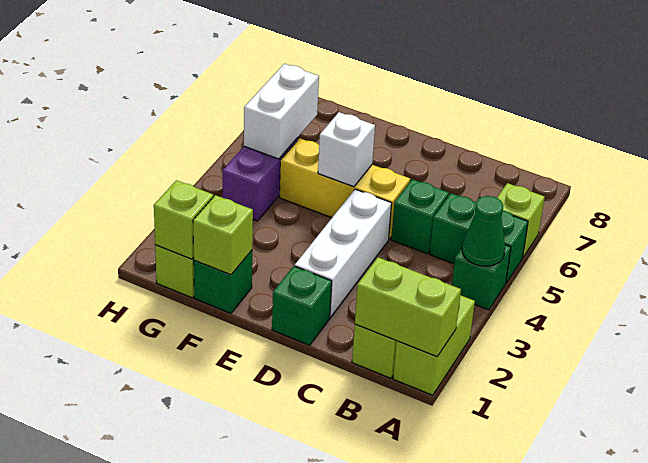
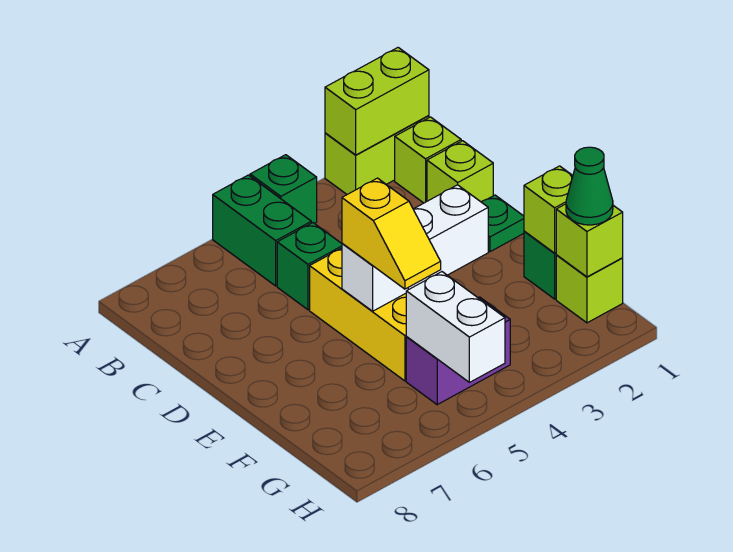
lime brick A1:B1 level 2 -> lime brick A1:A2 level 2
green cone A4 level 2 -> green cone G1 level 3
lime brick A6 level 1 -> lime brick C1 level 1
green brick D1 level 1 -> green plate D1 level 1
none -> yellow slope E5:F5 level 3 top E
white brick G5:G6 level 2 -> white brick G5:H5 level 2

